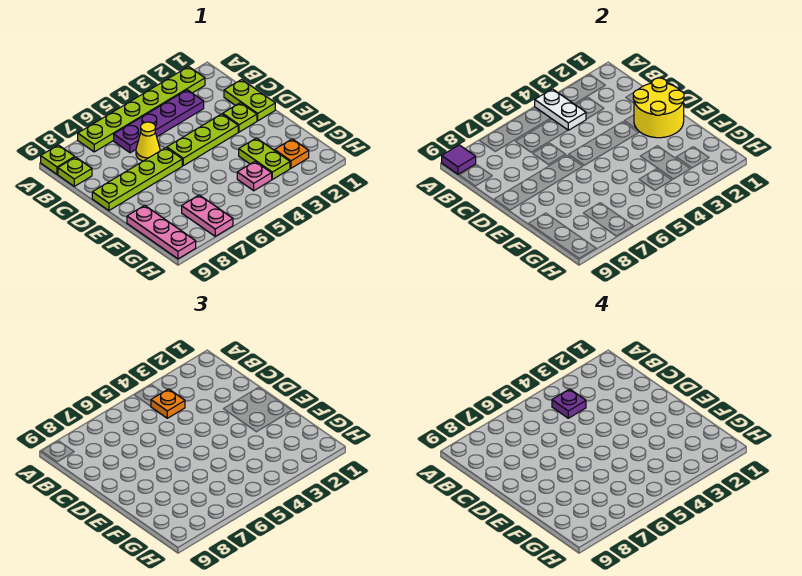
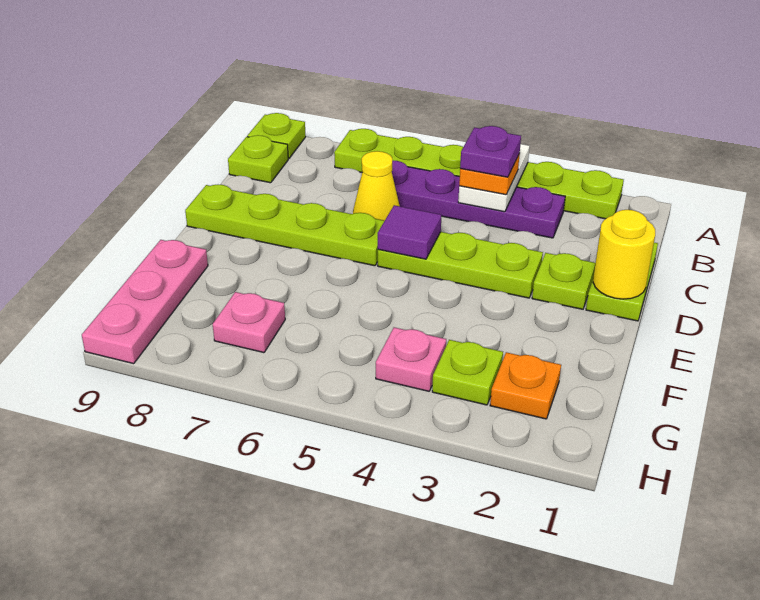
purple tile A9 level 2 -> purple tile D5 level 2
yellow round brick D1:E2 level 2 -> yellow round brick D1 level 2
lime plate F3:G3 level 1 -> lime plate G3 level 1
pink plate G7:H7 level 1 -> pink plate G7 level 1

